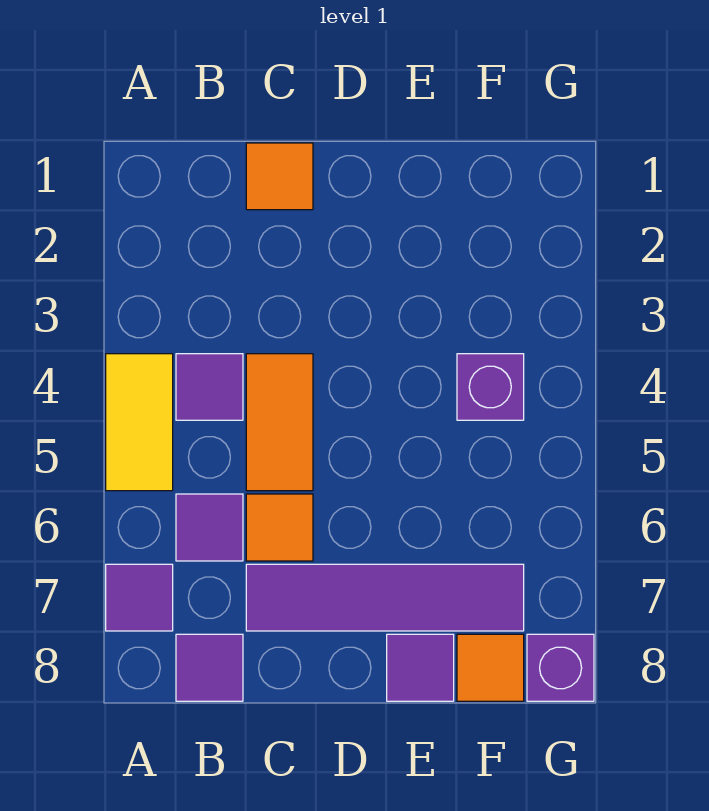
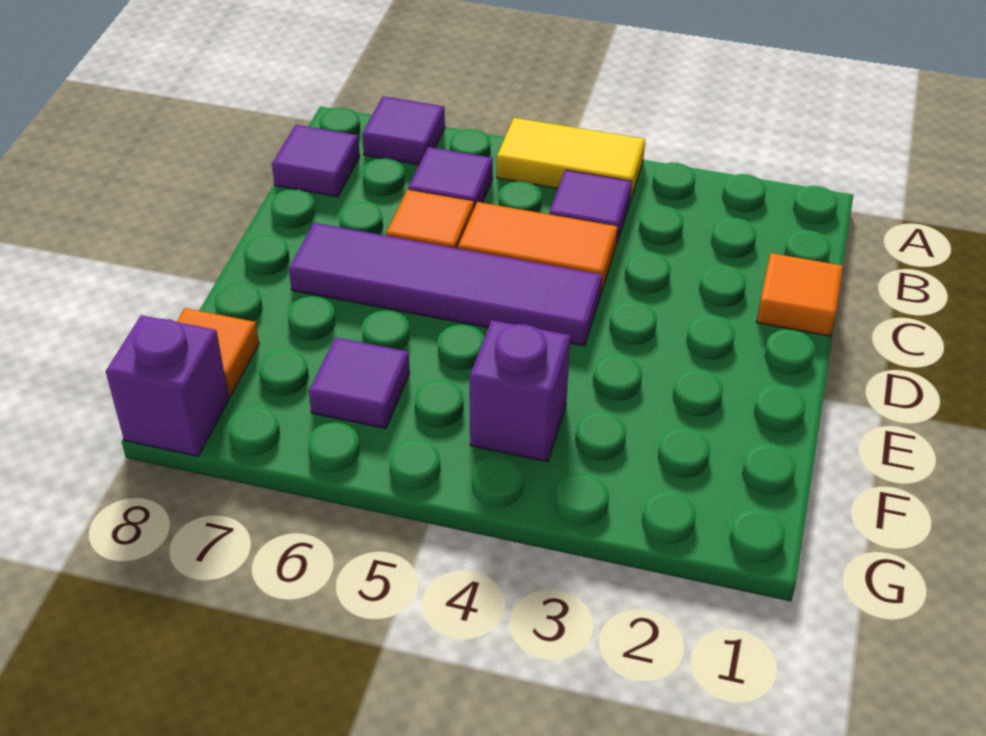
purple tile C7:F7 level 1 -> purple tile D4:D7 level 1
purple tile E8 level 1 -> purple tile F6 level 1

